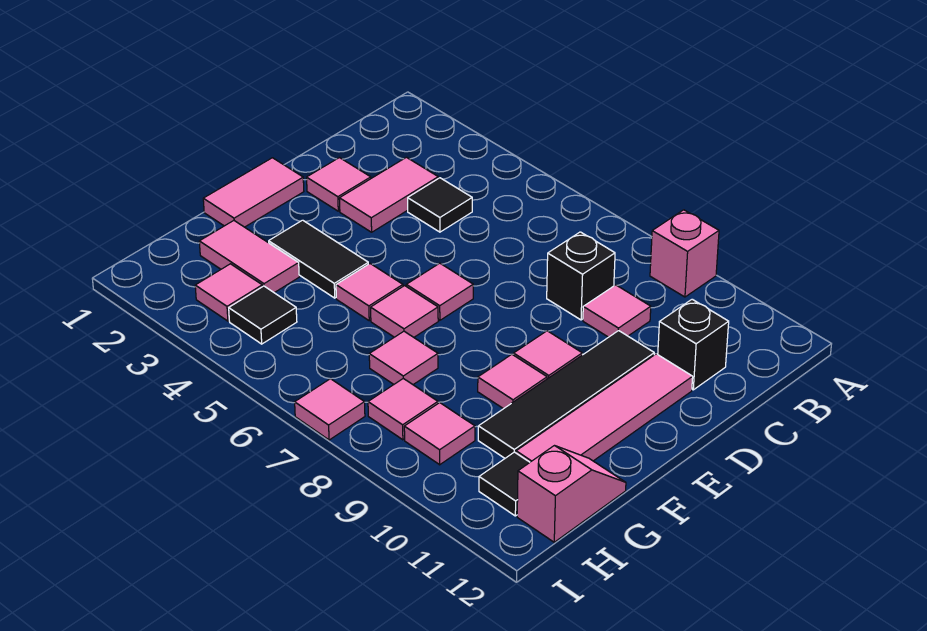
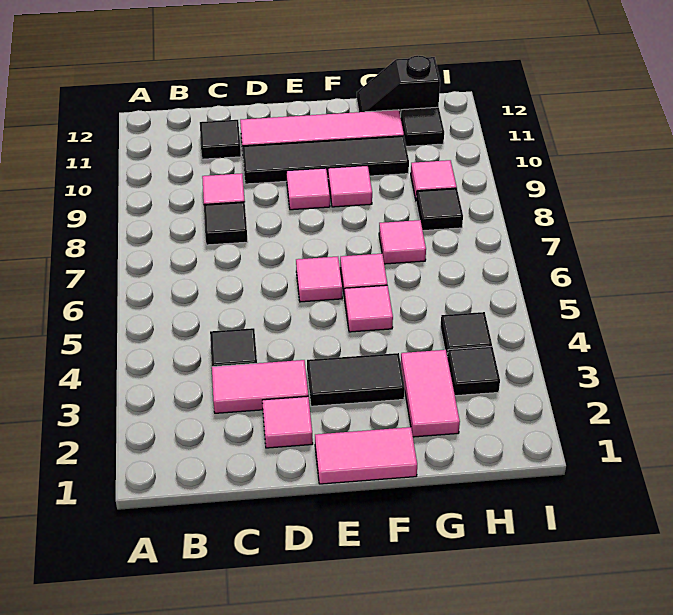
pink brick A9 level 1 -> none
black brick C8 level 1 -> black tile C8 level 1
black brick C11 level 1 -> black tile C11 level 1
black tile F3:F4 level 1 -> black tile E3:F3 level 1
pink slope G12:H12 level 1 top H -> black slope G12:H12 level 1 top H
pink tile H3 level 1 -> black tile H3 level 1
pink tile H8 level 1 -> black tile H8 level 1
pink tile I7 level 1 -> none

